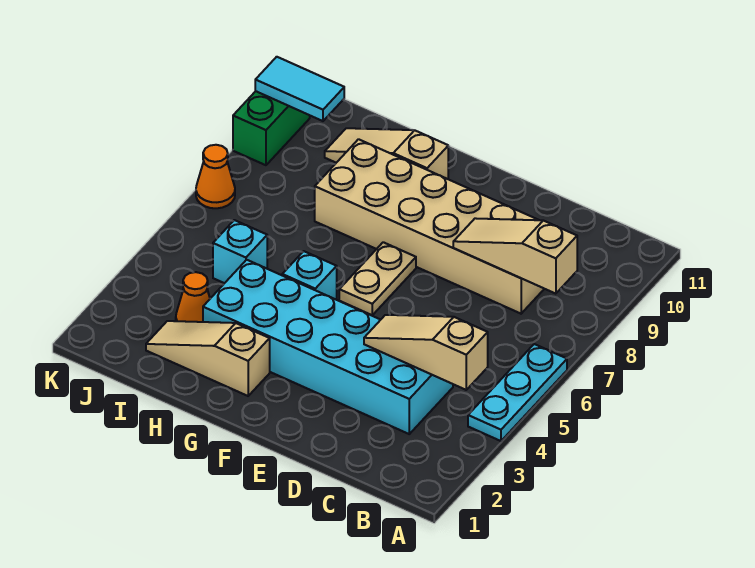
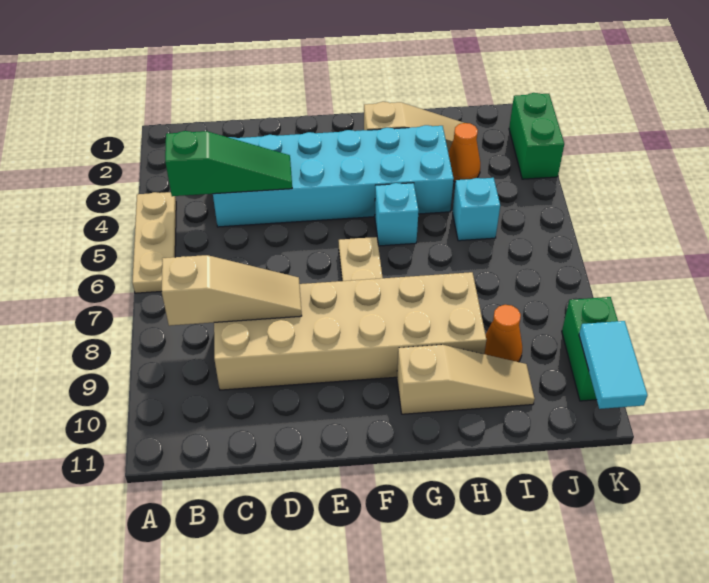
cyan plate A4:A6 level 1 -> tan plate A4:A6 level 1
tan slope B4:D4 level 2 top B -> green slope B4:D4 level 2 top B
cyan tile J10:K10 level 2 -> cyan tile K10:K11 level 2
none -> green brick K2:K3 level 1
orange cone K7 level 1 -> orange cone I9 level 1

